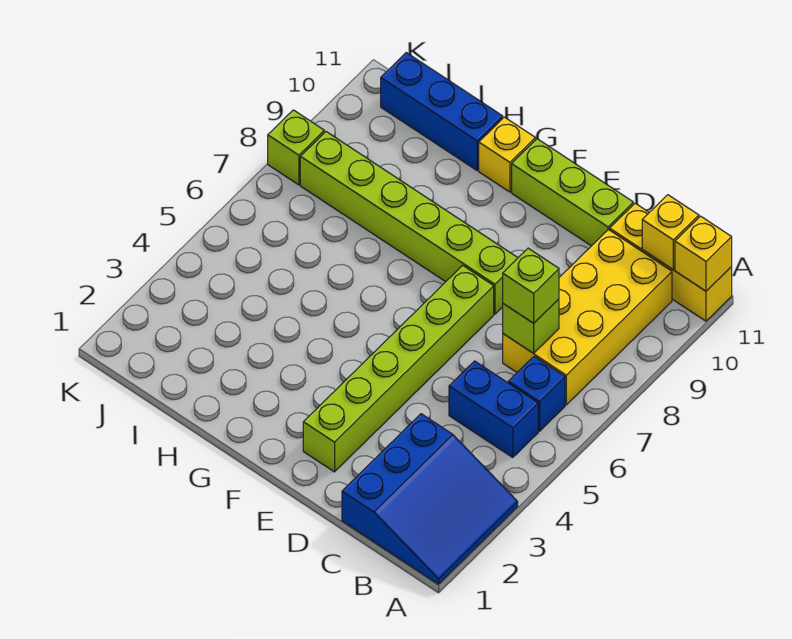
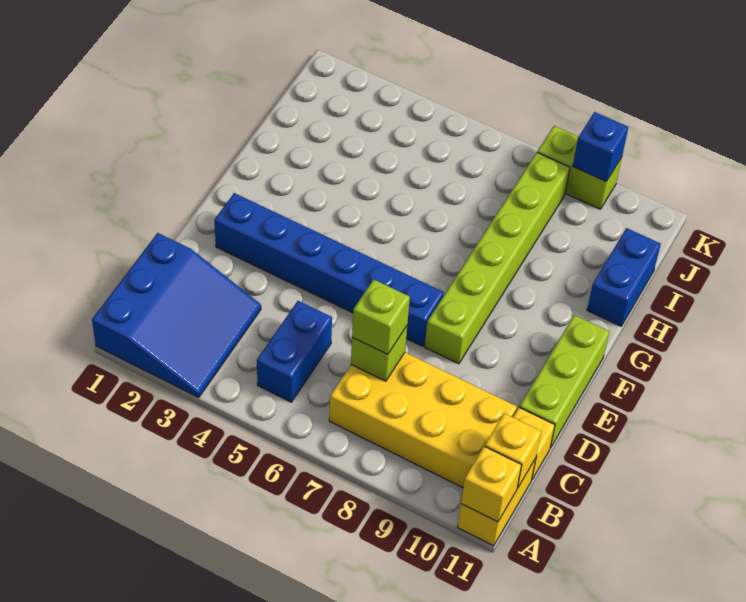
blue slope A1:C3 level 1 top C -> blue slope A1:C3 level 1 top 1
blue brick B6 level 1 -> blue brick K9 level 2
lime brick E2:E7 level 1 -> blue brick E2:E7 level 1
yellow brick G11 level 1 -> none
blue brick H11:J11 level 1 -> blue brick H11:I11 level 1
lime brick K8 level 1 -> lime brick K8:K9 level 1

